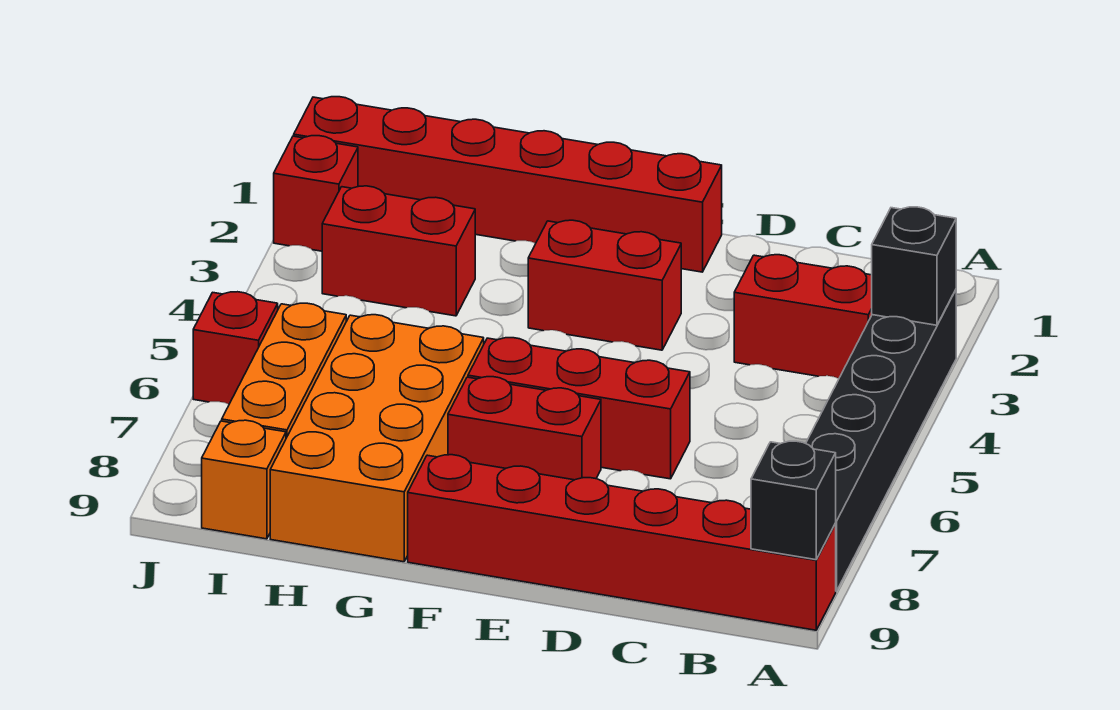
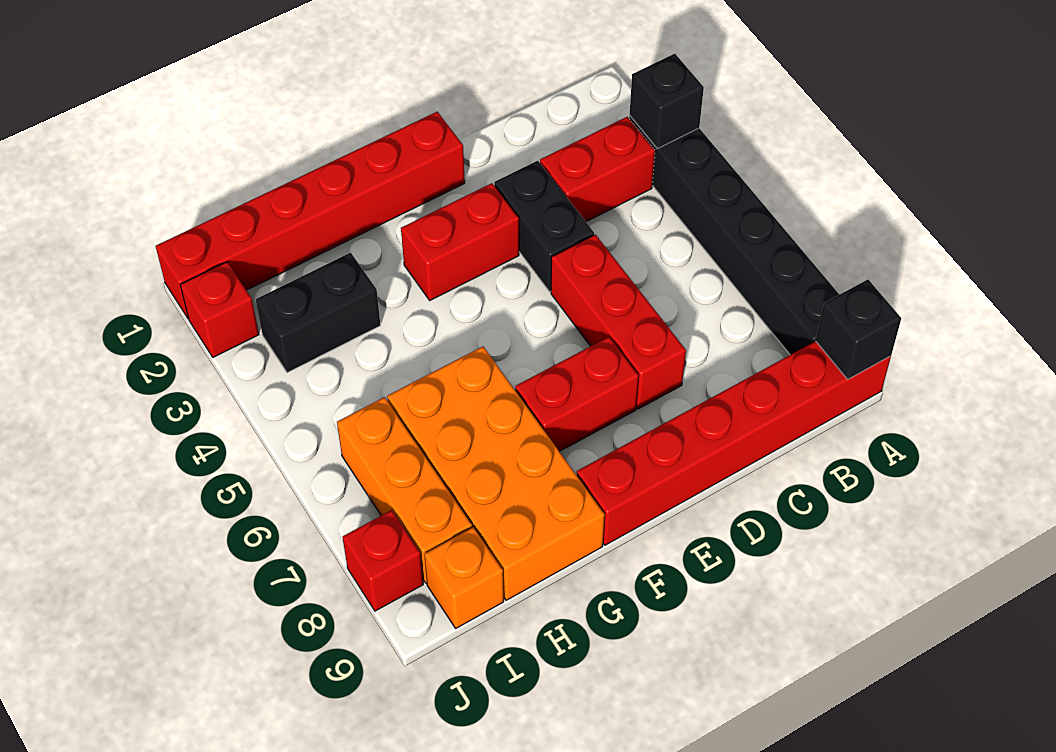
none -> black brick D3:D4 level 1
red brick D6:F6 level 1 -> red brick D5:D7 level 1
red brick H3:I3 level 1 -> black brick H3:I3 level 1
red brick J6 level 1 -> red brick J8 level 1

